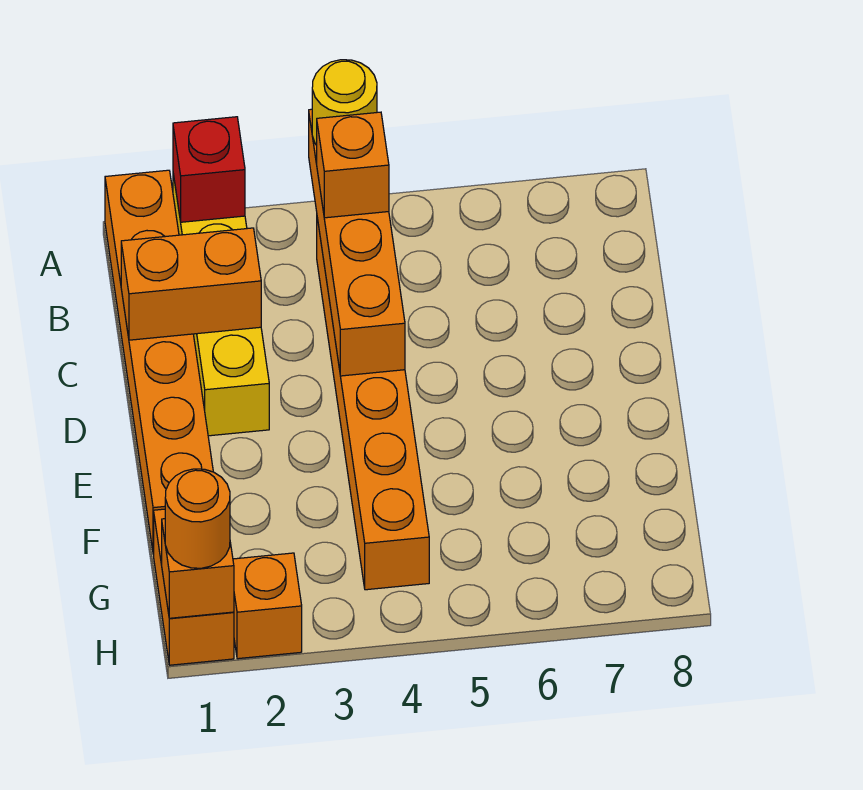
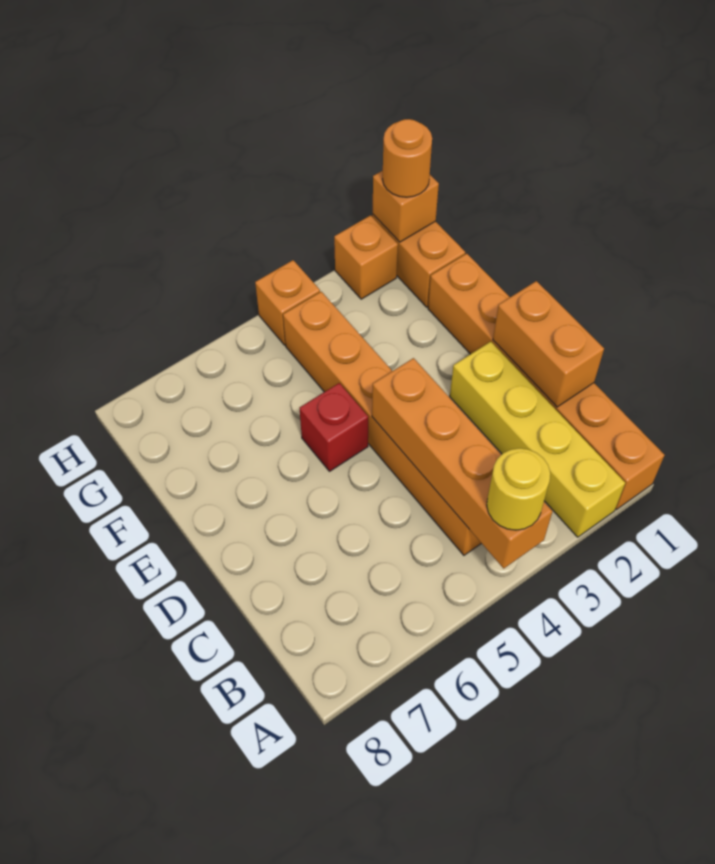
red brick A2 level 2 -> red brick E5 level 1
orange brick B4 level 3 -> orange brick H4 level 1
orange brick C1:C2 level 2 -> orange brick C1:D1 level 2

